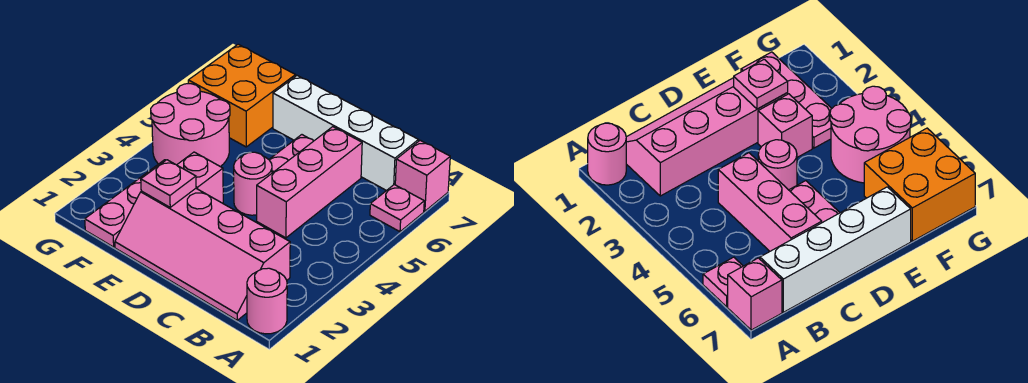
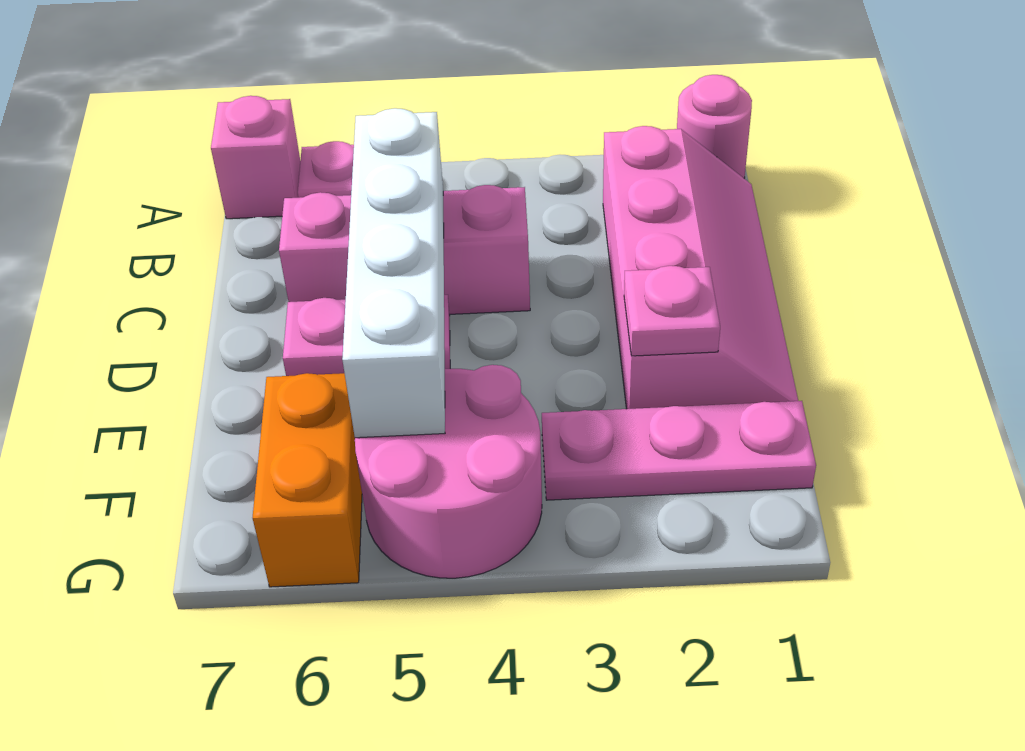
white brick B7:E7 level 1 -> white brick C5:F5 level 2
pink round brick D4 level 1 -> none
pink brick E3 level 1 -> none
orange brick F6:G7 level 1 -> orange brick F6:G6 level 1

